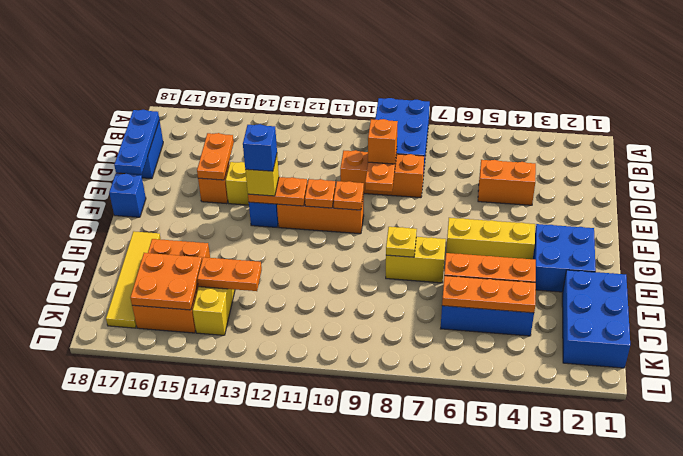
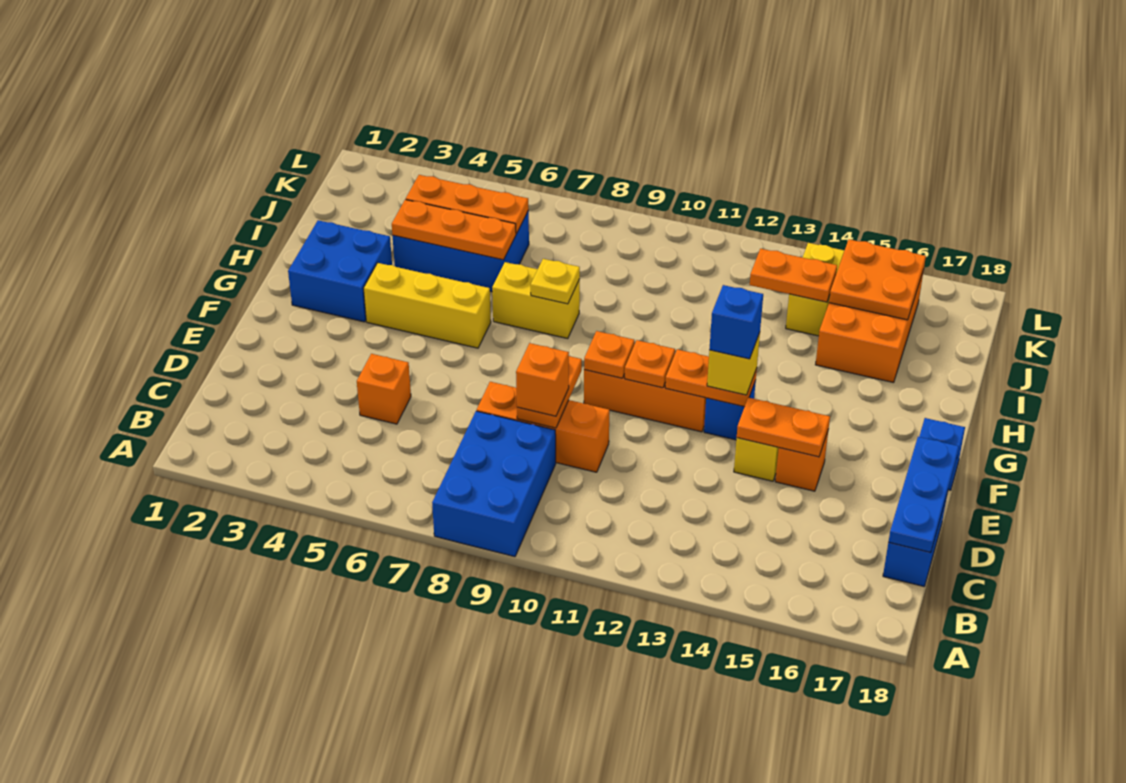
orange brick D4:D5 level 1 -> orange brick D5 level 1
orange plate D15:E15 level 2 -> orange plate E14:E15 level 2
yellow tile H17:K17 level 1 -> none
blue brick I1:K2 level 1 -> none

